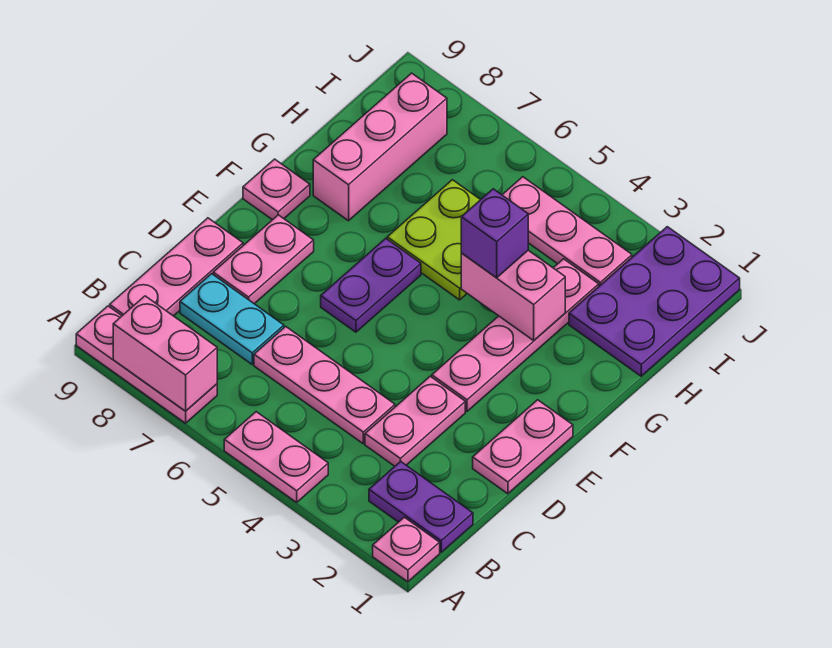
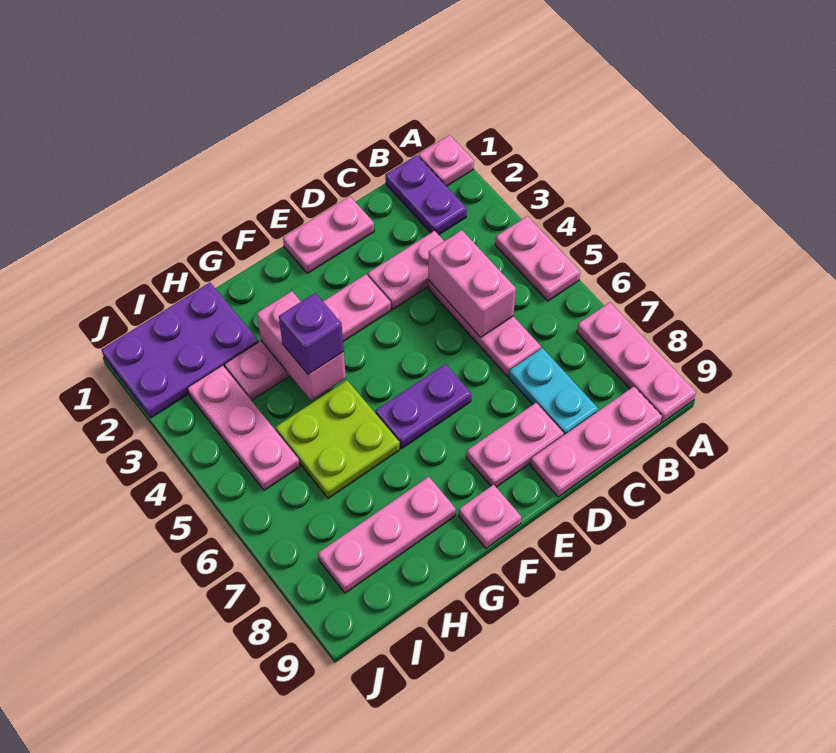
pink brick A7:A8 level 2 -> pink brick C4:C5 level 2
pink brick G8:I8 level 1 -> pink plate G8:I8 level 1

